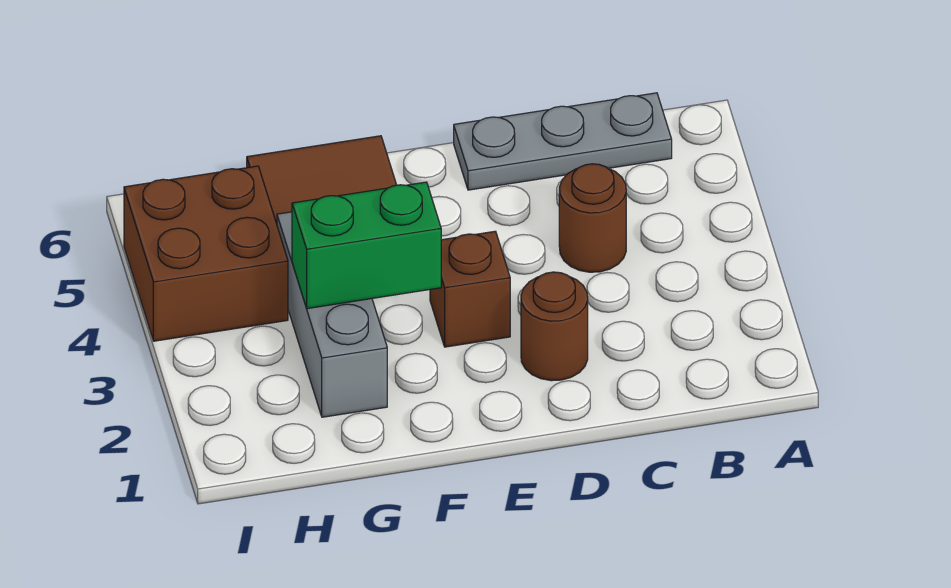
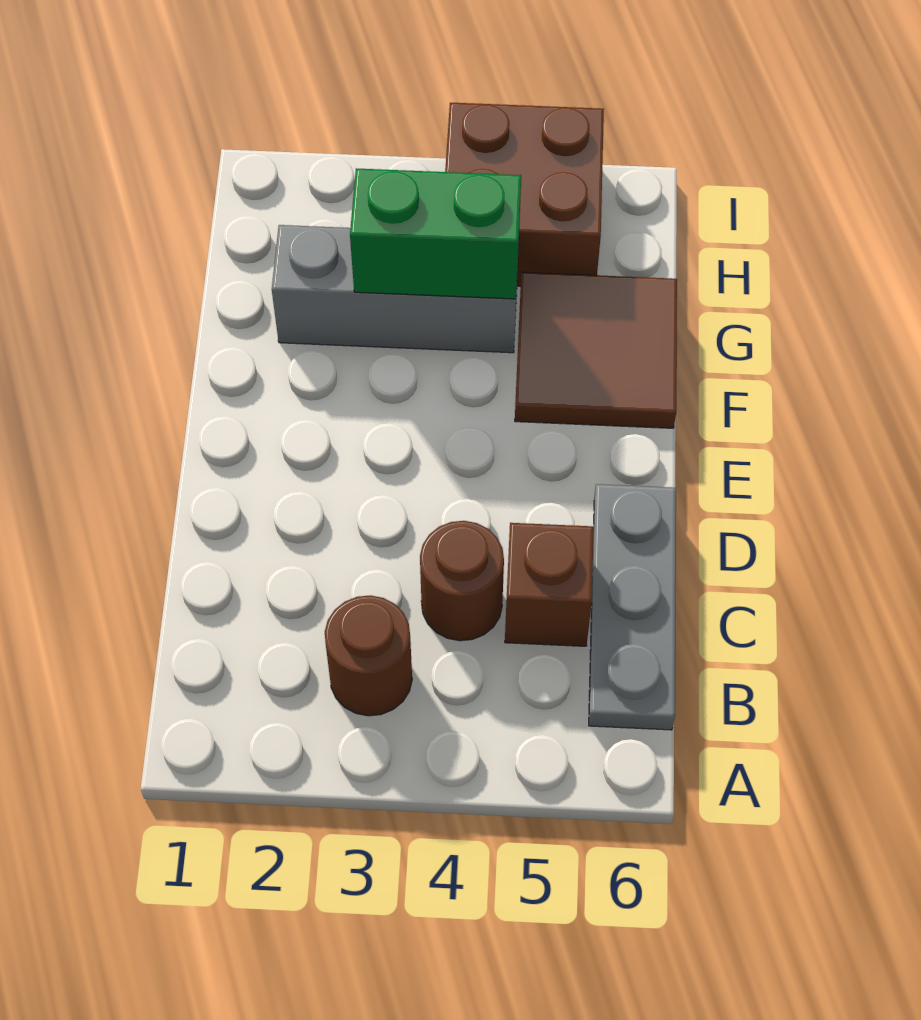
brown round brick D2 level 1 -> brown round brick B3 level 1
brown brick E3 level 1 -> brown brick C5 level 1
green brick F3:G3 level 2 -> green brick G3:G4 level 2

